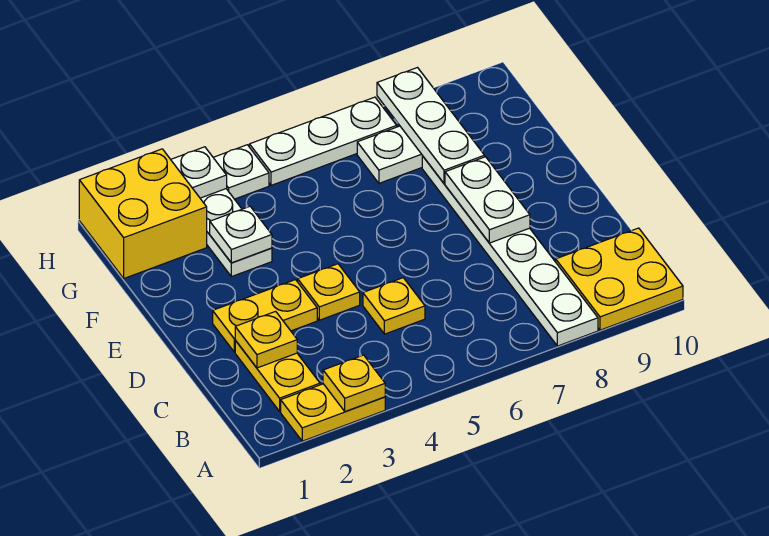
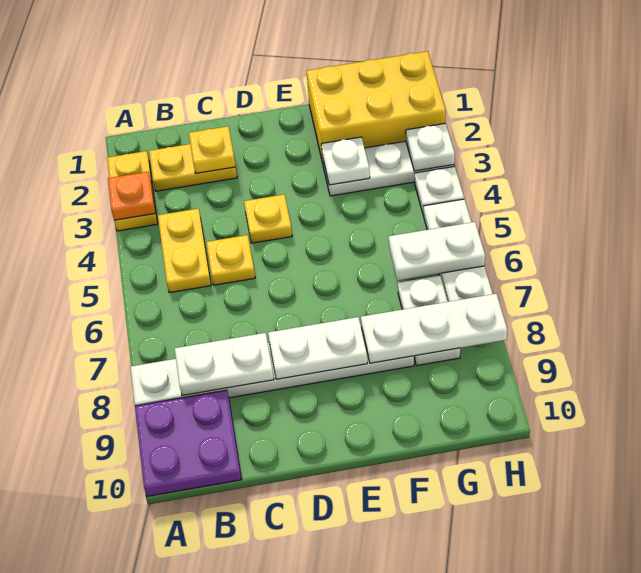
yellow plate A3 level 2 -> orange plate A3 level 2
yellow plate A9:B10 level 1 -> purple plate A9:B10 level 1
none -> white plate B8:C8 level 2
yellow plate D2:D3 level 1 -> yellow plate B4:B5 level 1
yellow brick G1:H2 level 1 -> yellow brick F1:H2 level 1
none -> white plate G6:H6 level 2

